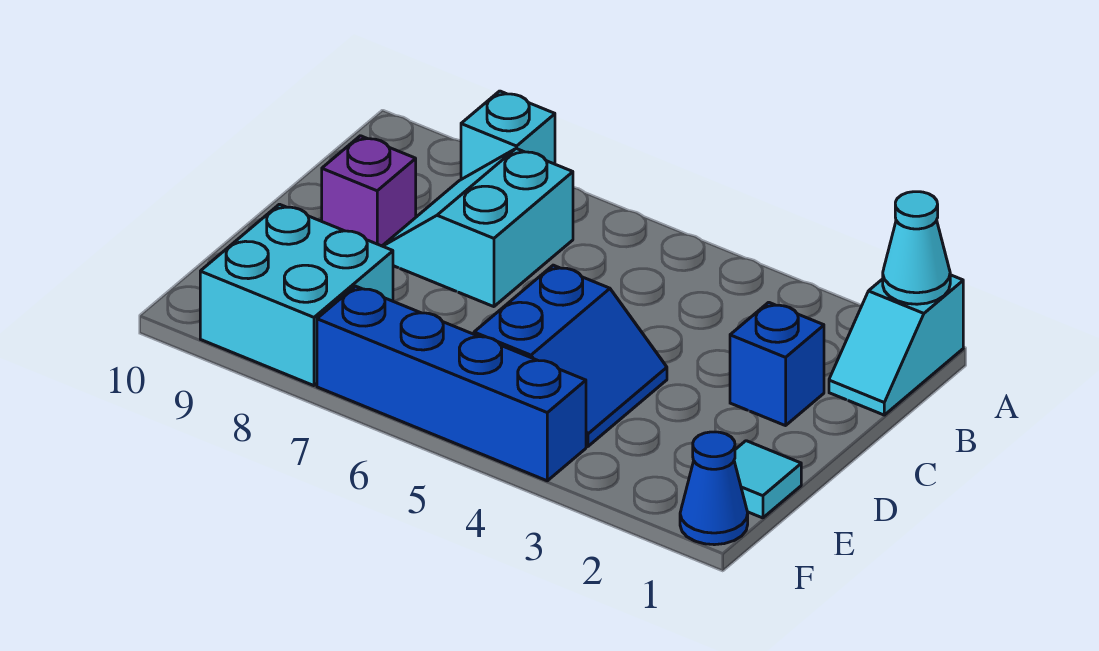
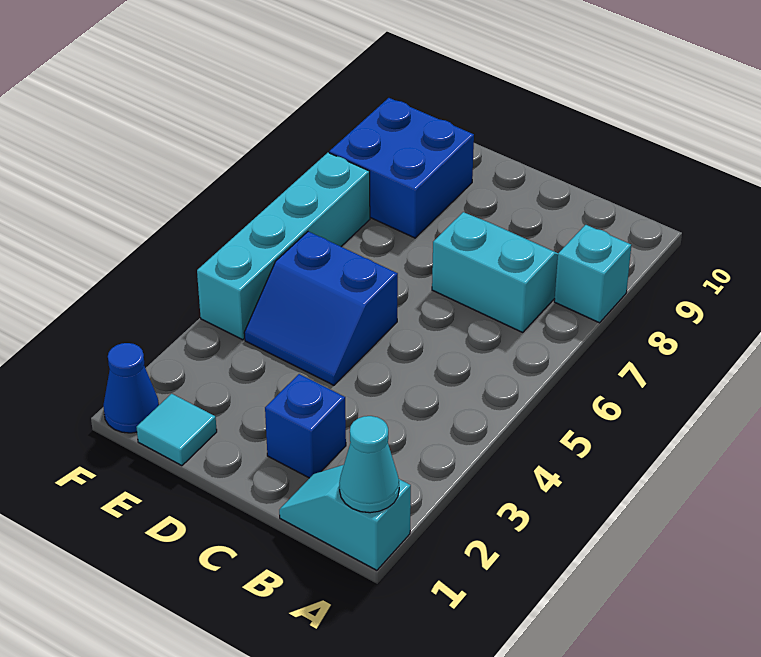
purple brick C9 level 1 -> none
cyan brick E8:F9 level 1 -> blue brick E8:F9 level 1
blue brick F4:F7 level 1 -> cyan brick F4:F7 level 1

